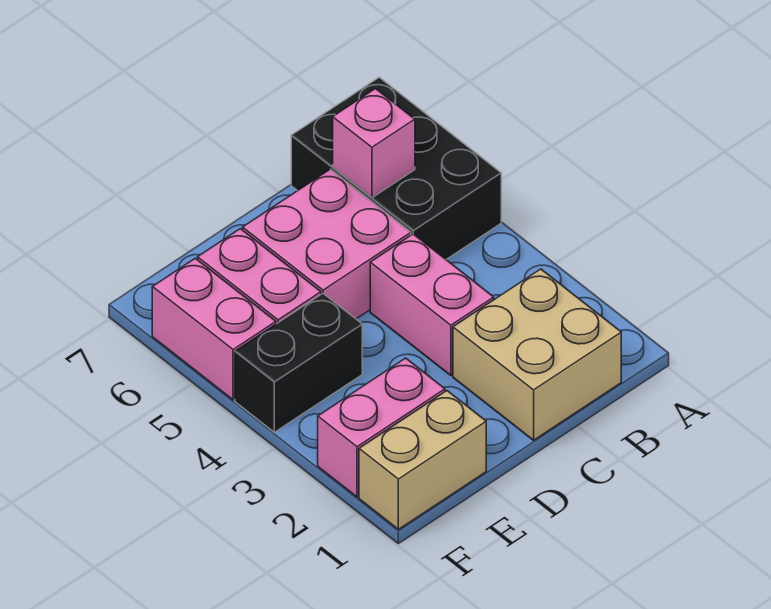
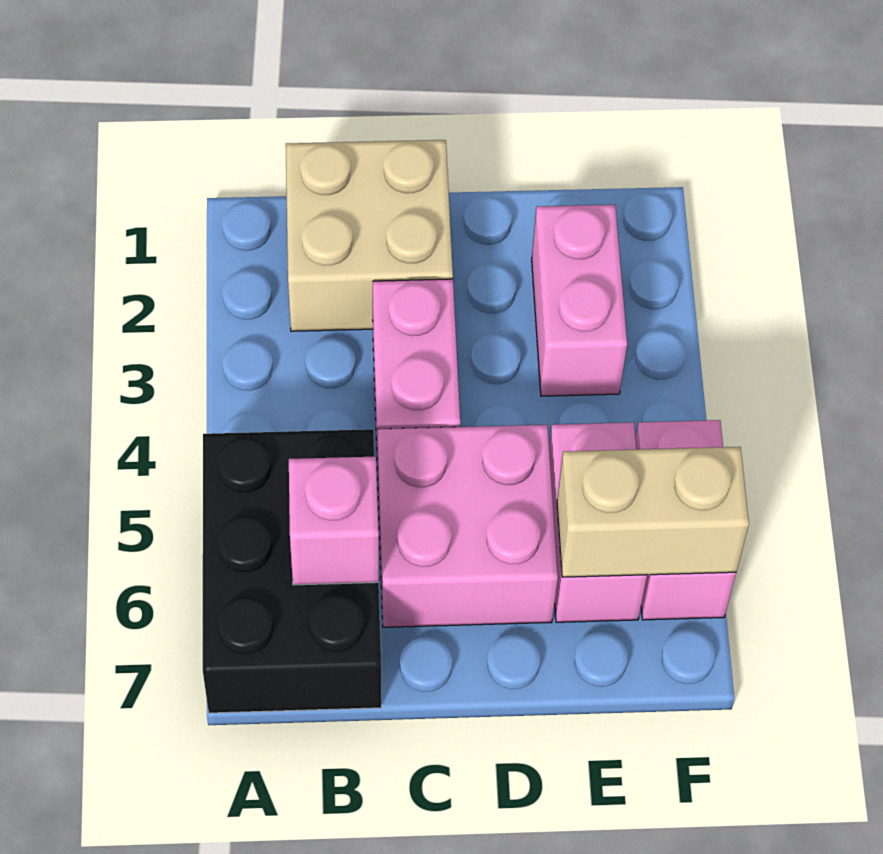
tan brick E1:F1 level 1 -> tan brick E6:F6 level 2
pink brick E2:F2 level 1 -> pink brick E2:E3 level 1
black brick E4:F4 level 1 -> none

